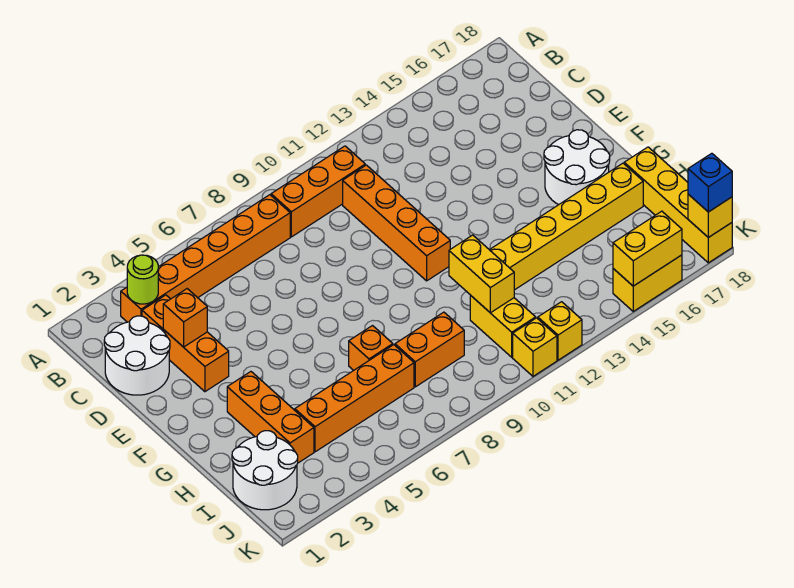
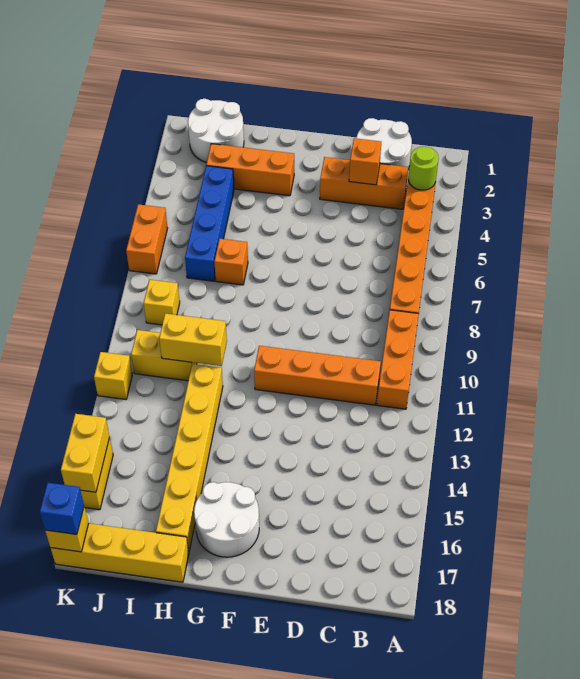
orange brick I4:I7 level 1 -> blue brick I4:I7 level 1
orange brick I8:I9 level 1 -> orange brick K6:K7 level 1
yellow brick K11 level 1 -> yellow brick J9 level 1

